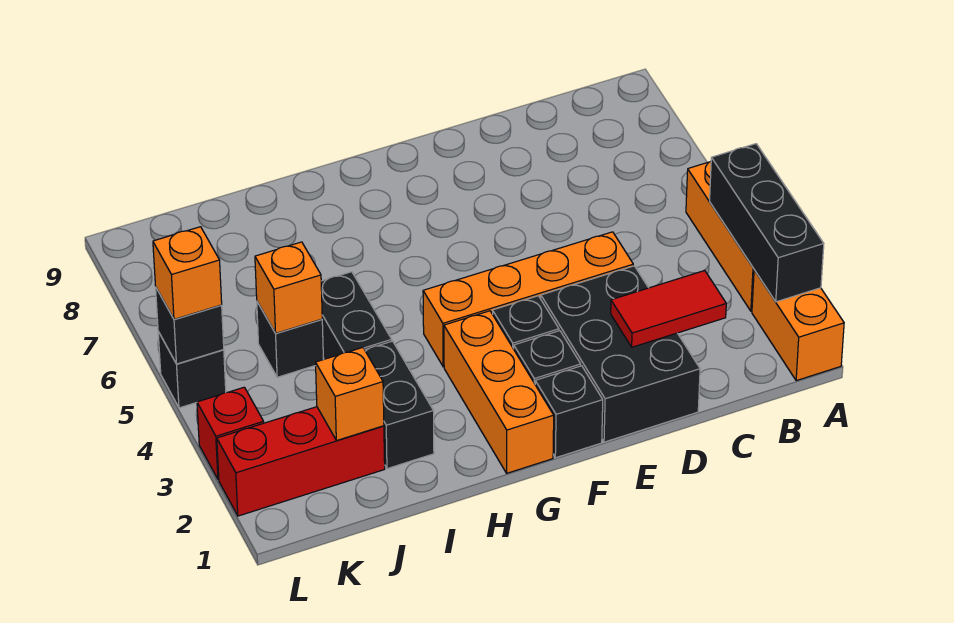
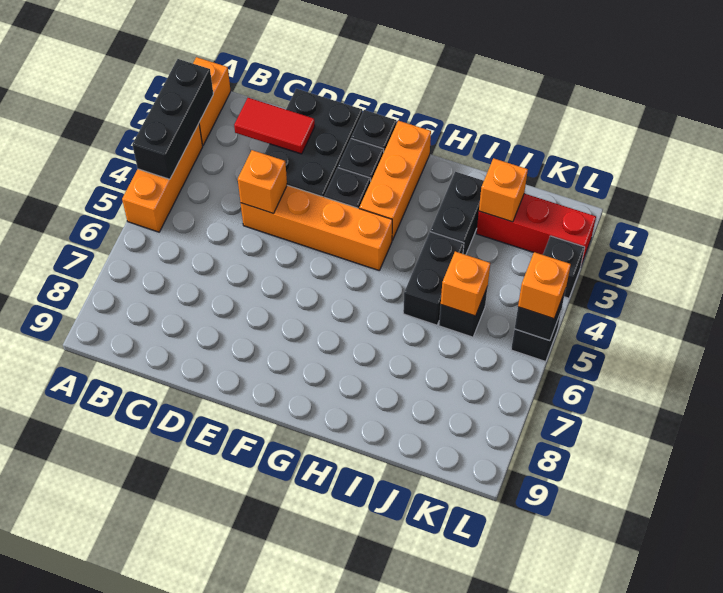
none -> orange brick D4 level 2
red brick L3 level 1 -> black brick L3 level 1

